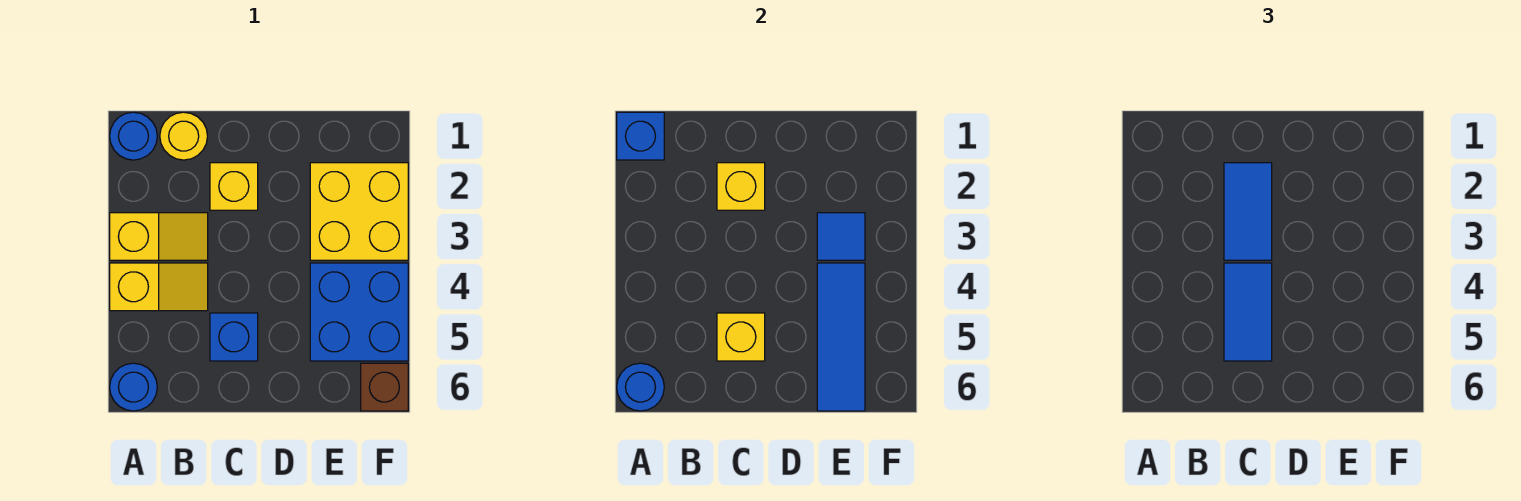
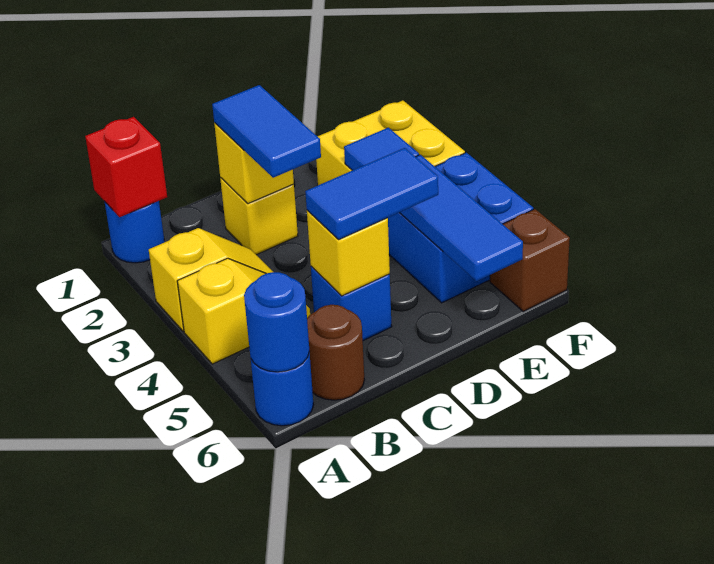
blue brick A1 level 2 -> red brick A1 level 2
yellow round brick B1 level 1 -> none
none -> brown round brick B6 level 1
blue tile C4:C5 level 3 -> blue tile C5:D5 level 3

